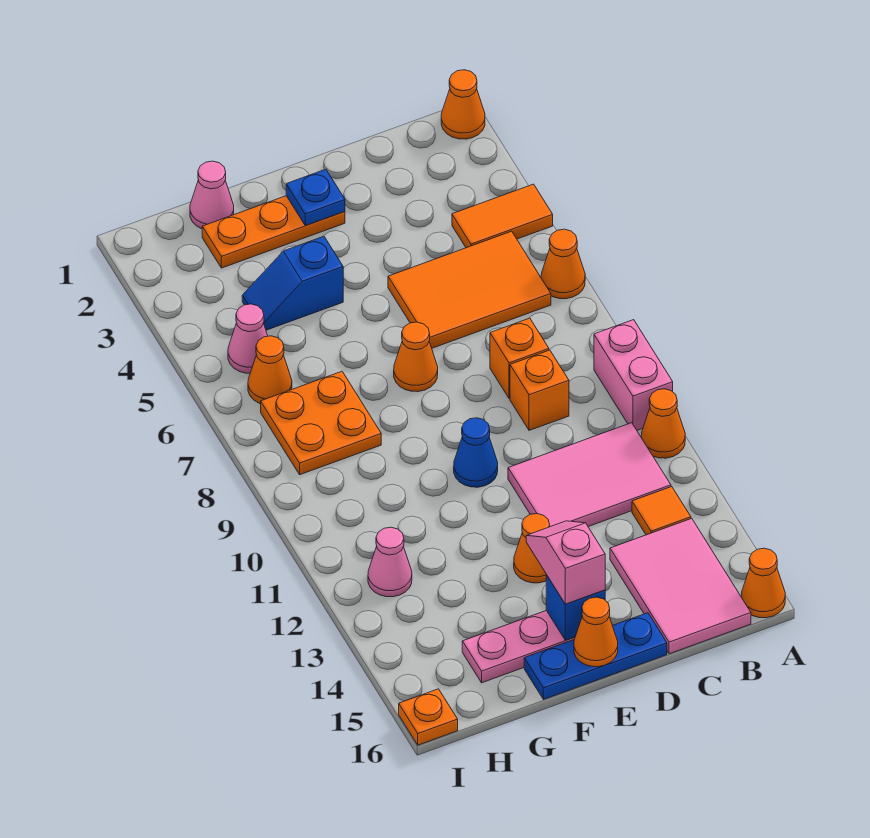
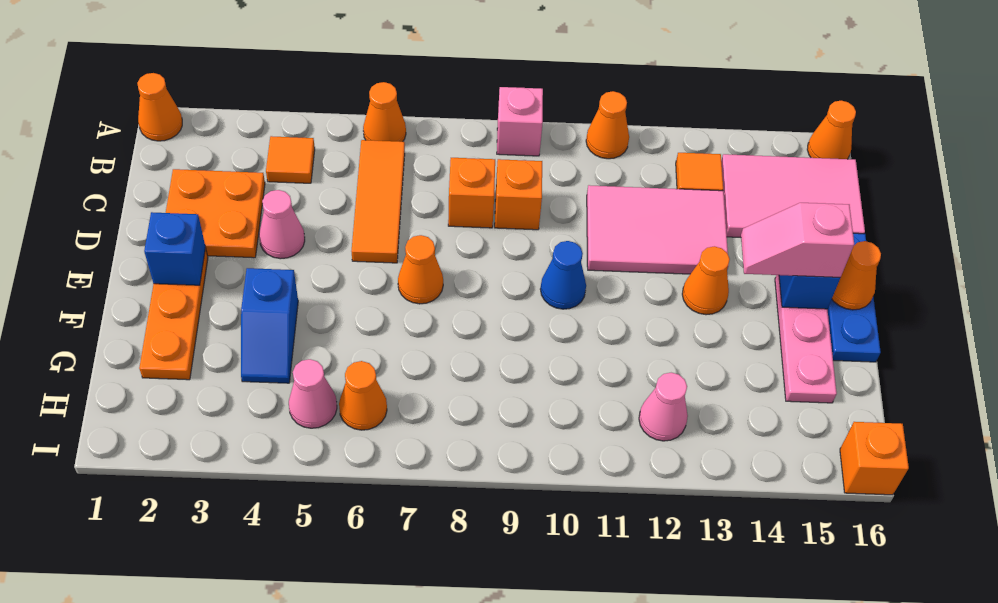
orange tile A4:B4 level 1 -> orange tile B4 level 1
pink brick A9:A10 level 1 -> pink brick A9 level 1
orange tile B5:D6 level 1 -> orange tile B6:D6 level 1
pink tile B11:D12 level 1 -> pink tile C11:D13 level 1
blue plate E2 level 2 -> blue brick E2 level 2
pink cone G1 level 1 -> pink cone D4 level 1
orange plate G7:H8 level 1 -> orange plate C2:D3 level 1
orange plate I16 level 1 -> orange brick I16 level 1

